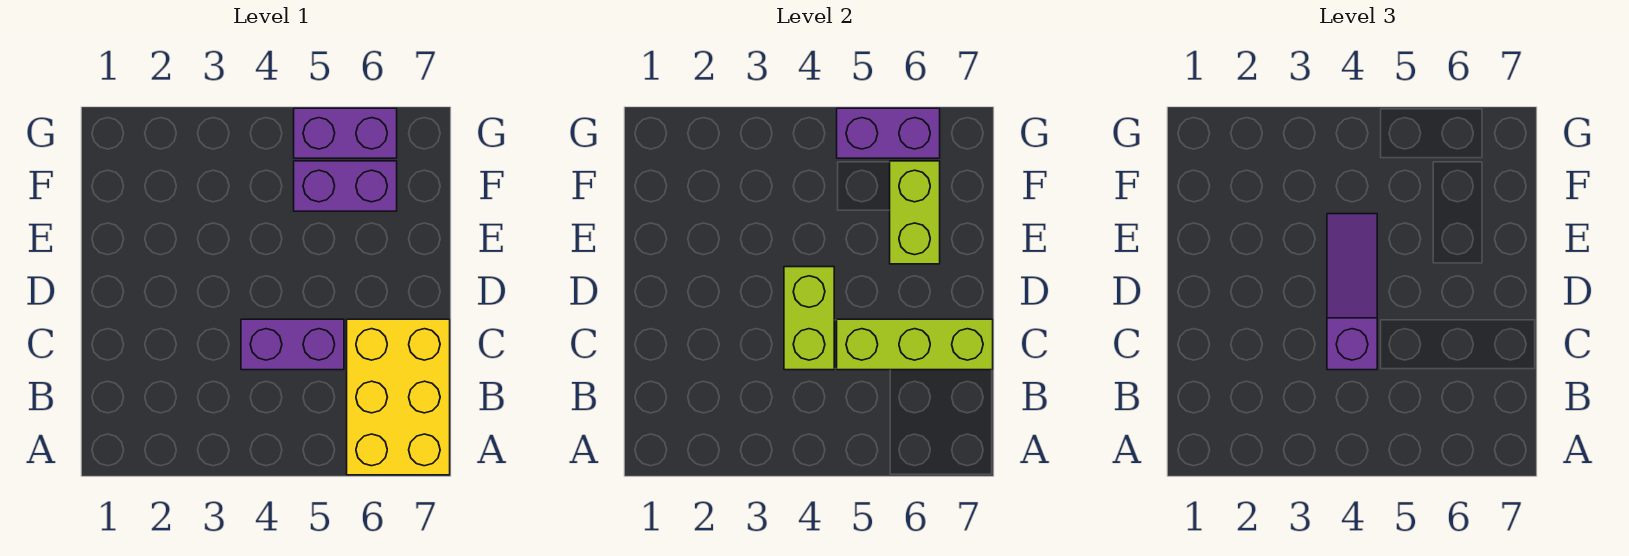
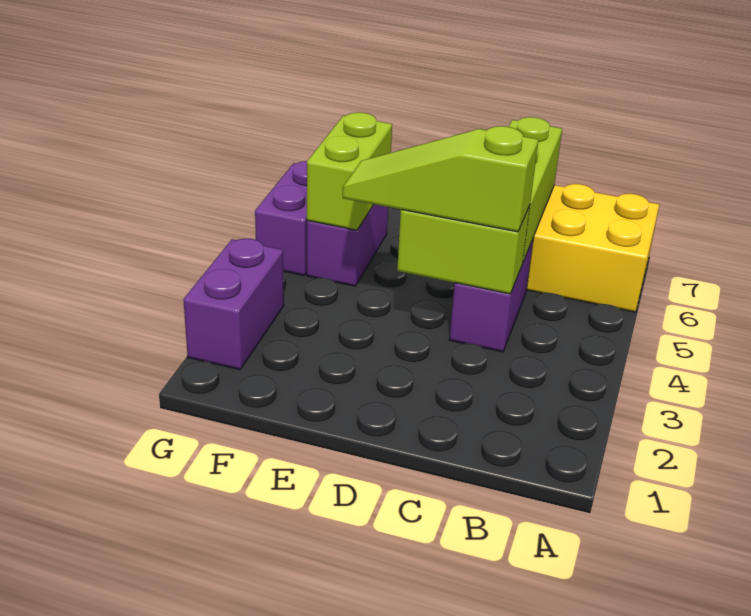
purple slope C4:E4 level 3 top C -> lime slope C4:E4 level 3 top C
lime brick E6:F6 level 2 -> lime brick F5:F6 level 2
purple brick G5:G6 level 2 -> purple brick G2:G3 level 1

